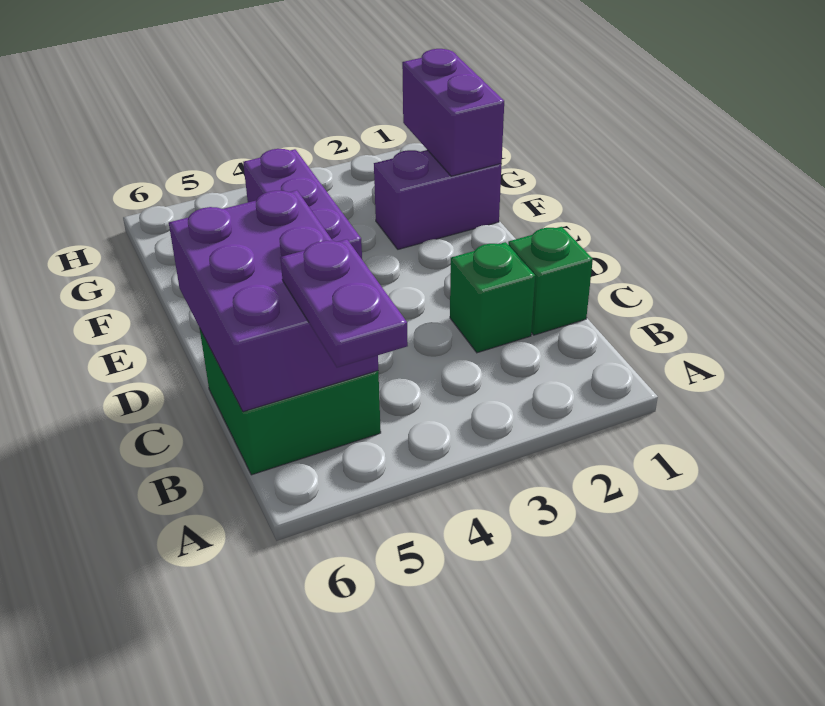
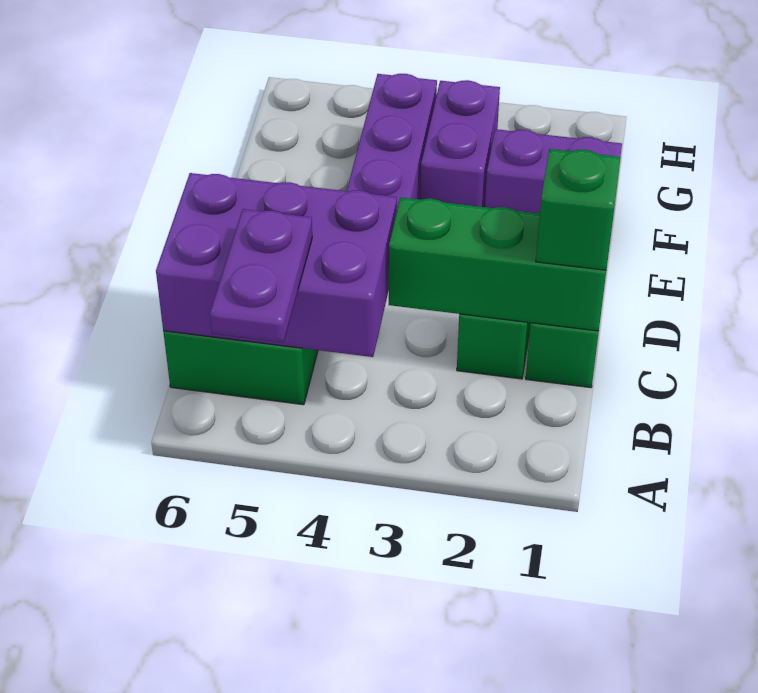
purple brick B5:D6 level 2 -> purple brick B4:C6 level 2
none -> green brick C1:C3 level 2
none -> green brick C1 level 3
purple brick F1:G1 level 2 -> purple brick F3:G3 level 1

